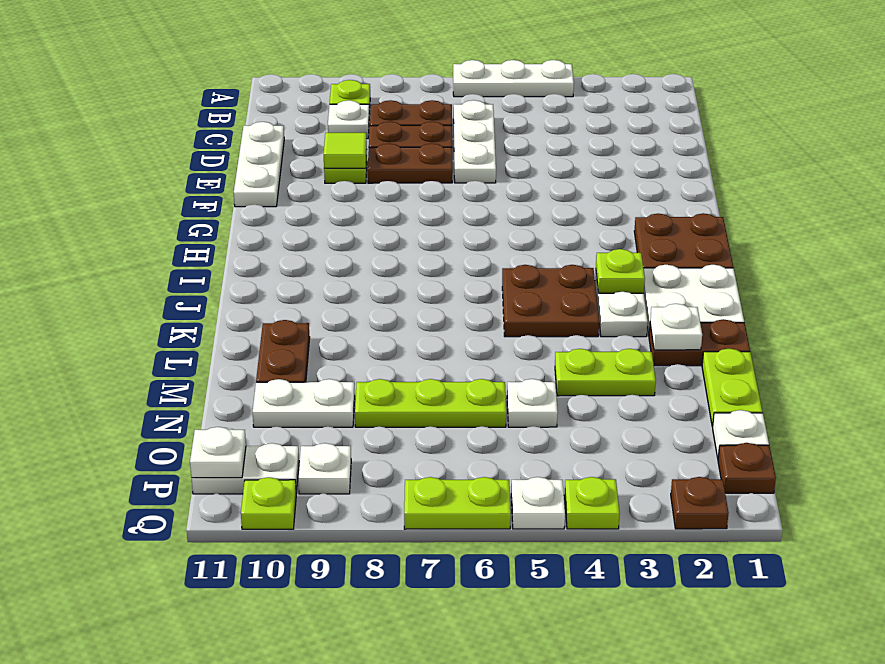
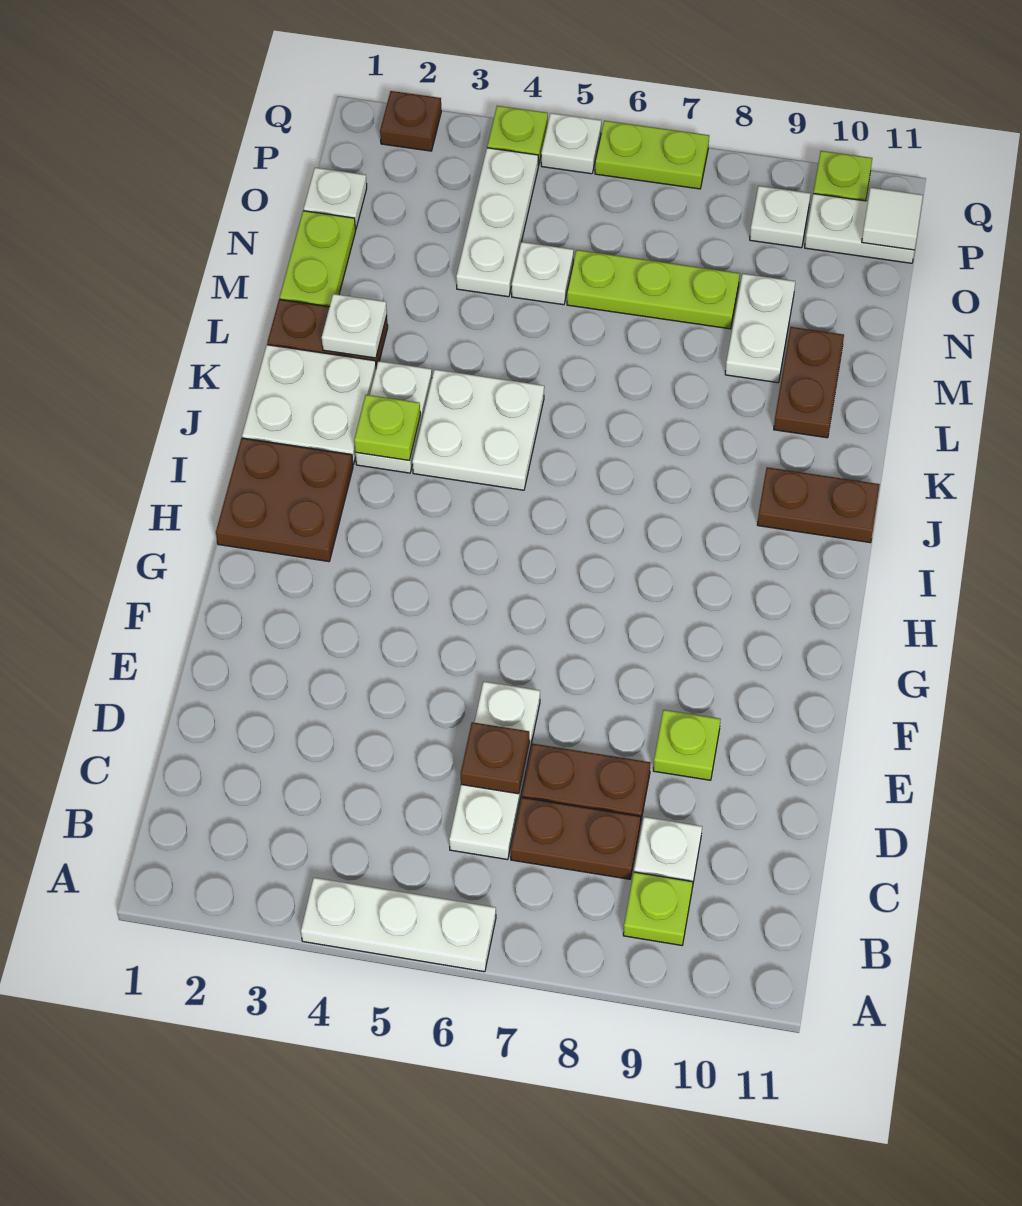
white plate D11:F11 level 1 -> white plate N4:P4 level 1
brown plate E7:E8 level 1 -> brown plate J10:J11 level 1
lime tile E9 level 2 -> none
brown plate J4:K5 level 1 -> white plate J4:K5 level 1
lime plate M3:M4 level 1 -> none
white plate N9:N10 level 1 -> white plate M9:N9 level 1
brown plate P1 level 1 -> brown plate D6 level 2
white plate P11 level 2 -> white tile P11 level 2

